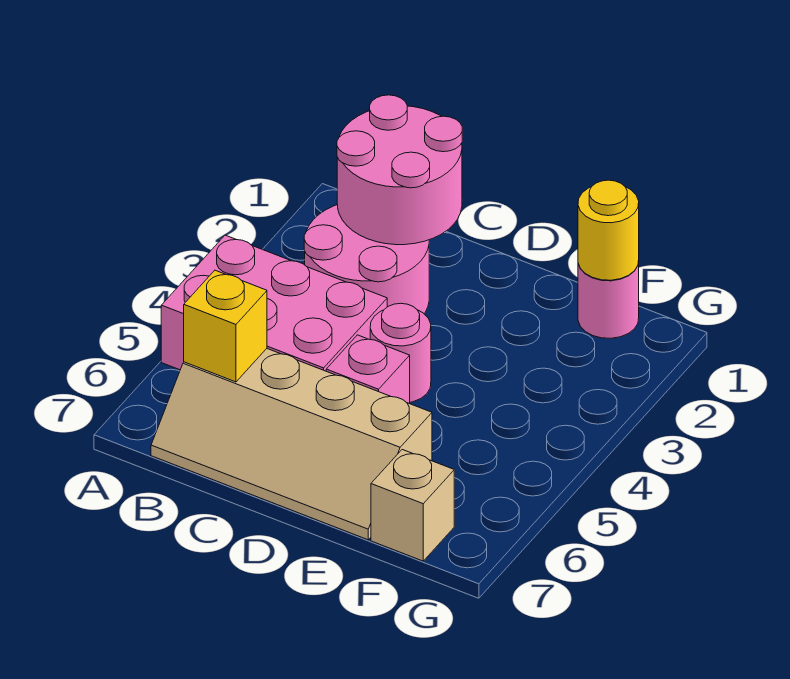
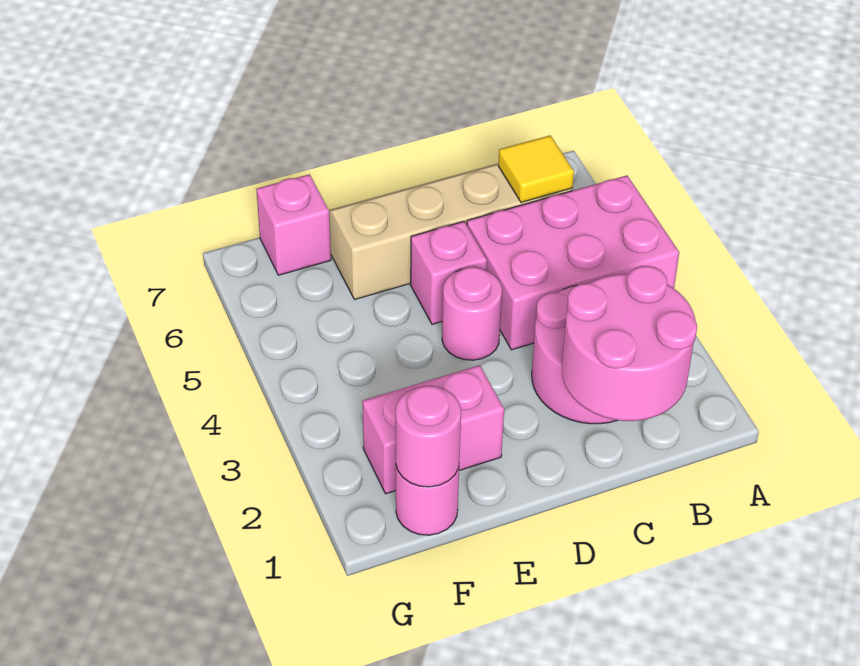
yellow brick B6 level 2 -> yellow tile B6 level 2
none -> pink brick E2:F2 level 1
yellow round brick F1 level 2 -> pink round brick F1 level 2
tan brick F7 level 1 -> pink brick F7 level 1

